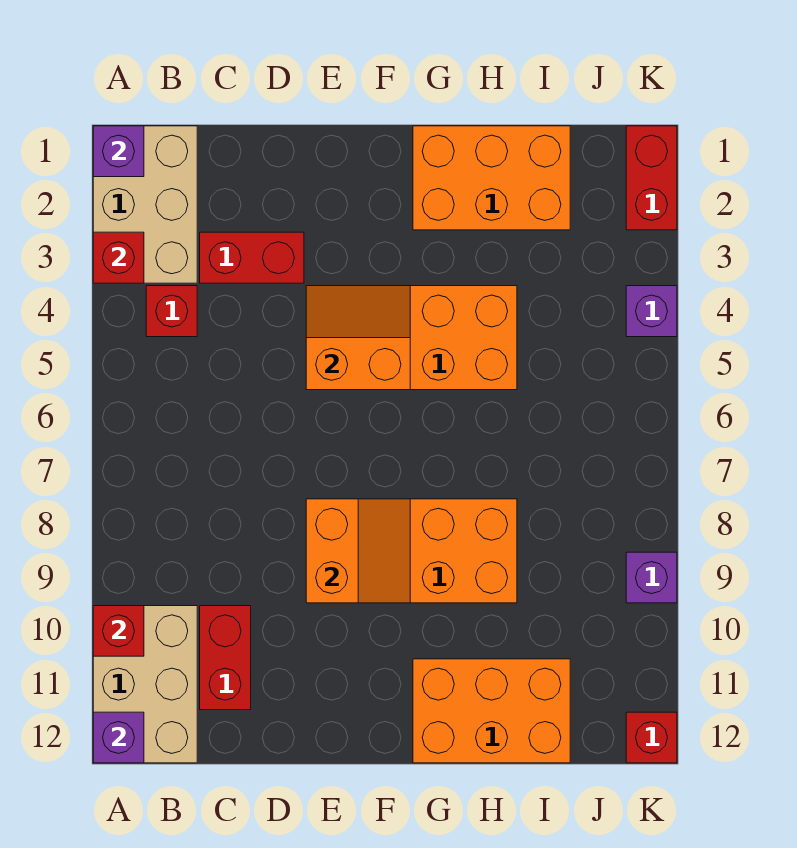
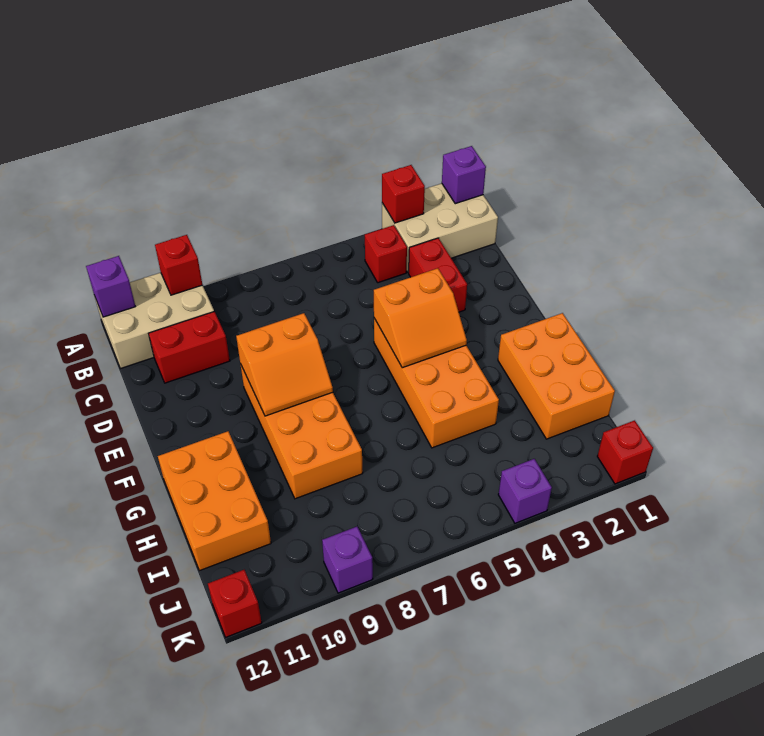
orange slope E4:F5 level 2 top 5 -> orange slope E4:F5 level 2 top E
red brick K1:K2 level 1 -> red brick K1 level 1

